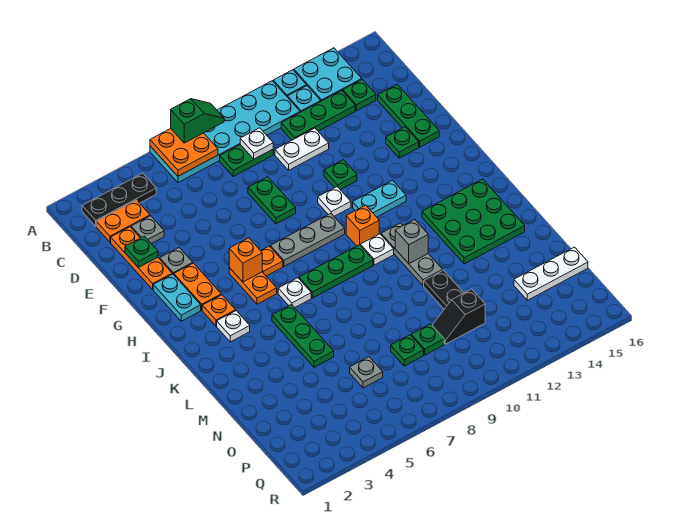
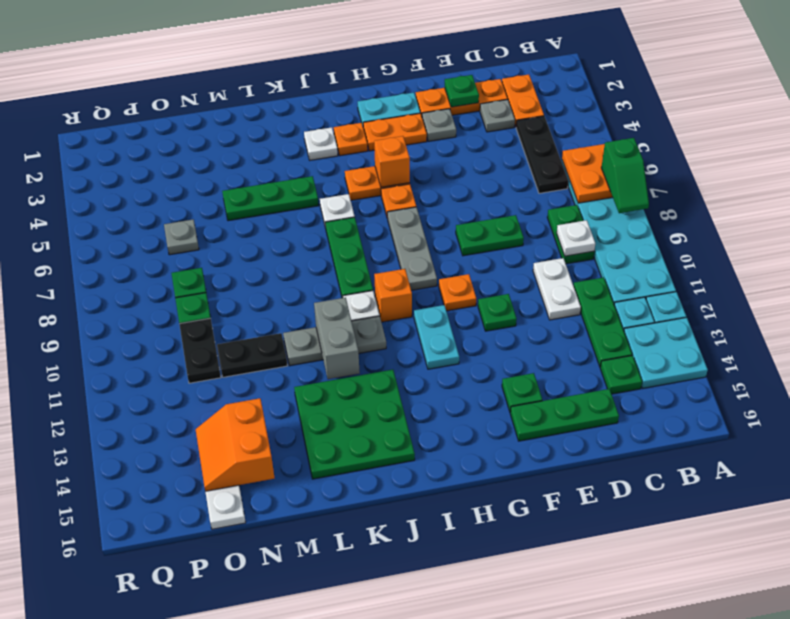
black plate B2:B4 level 1 -> black plate C4:C6 level 1
white plate G10 level 1 -> orange plate G10 level 1
grey brick K11 level 2 -> grey brick K11:K12 level 2
none -> orange slope N14:O15 level 2 top N
black slope O10:O11 level 1 top 11 -> black plate O10:O11 level 1

